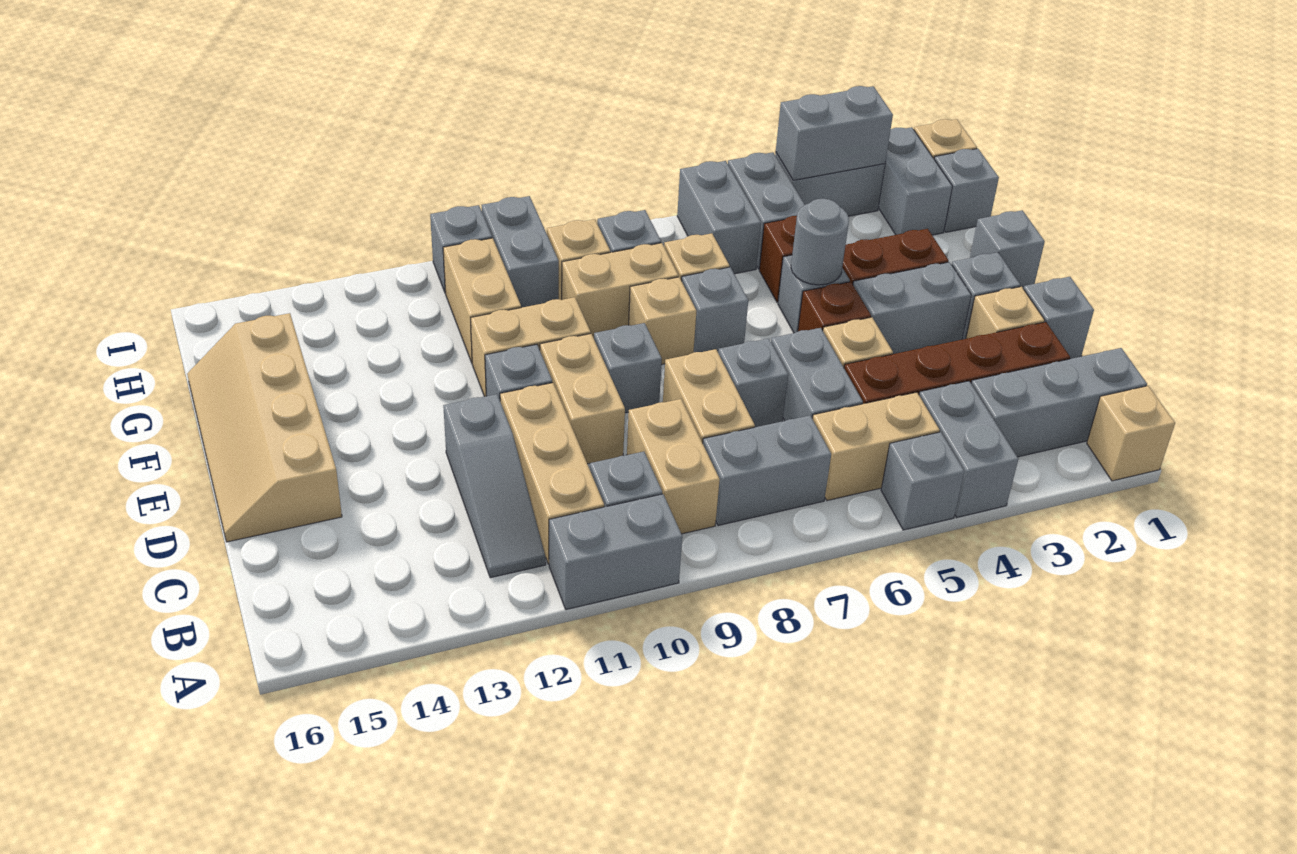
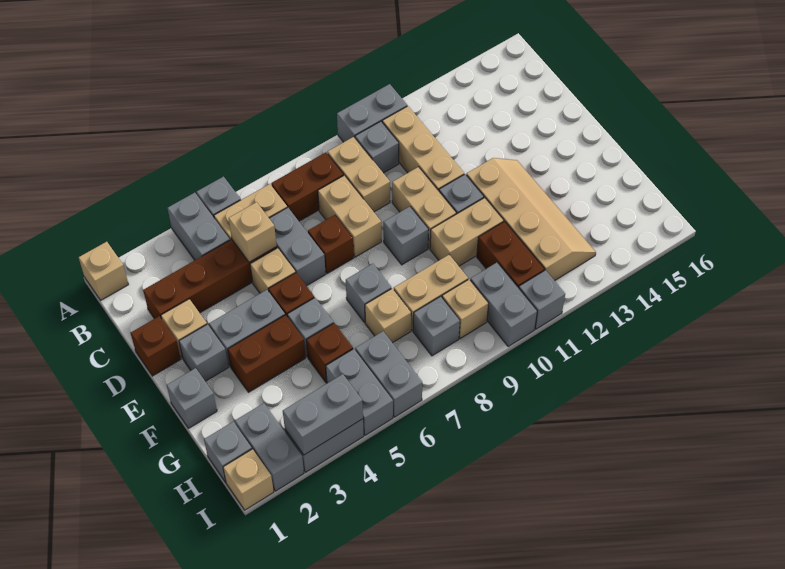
grey brick B1:B3 level 1 -> none
grey brick B7:B8 level 1 -> brown brick B7:B8 level 1
grey slope B12:D12 level 1 top D -> none
grey brick D1 level 1 -> brown brick D1 level 1
grey brick D7 level 1 -> brown brick D7 level 1
tan slope D15:G16 level 1 top 15 -> tan slope E12:H13 level 1 top 12
grey round brick F5 level 2 -> none
tan brick F8 level 1 -> tan brick C5 level 2
tan brick G11:H11 level 1 -> brown brick G11:H11 level 1

